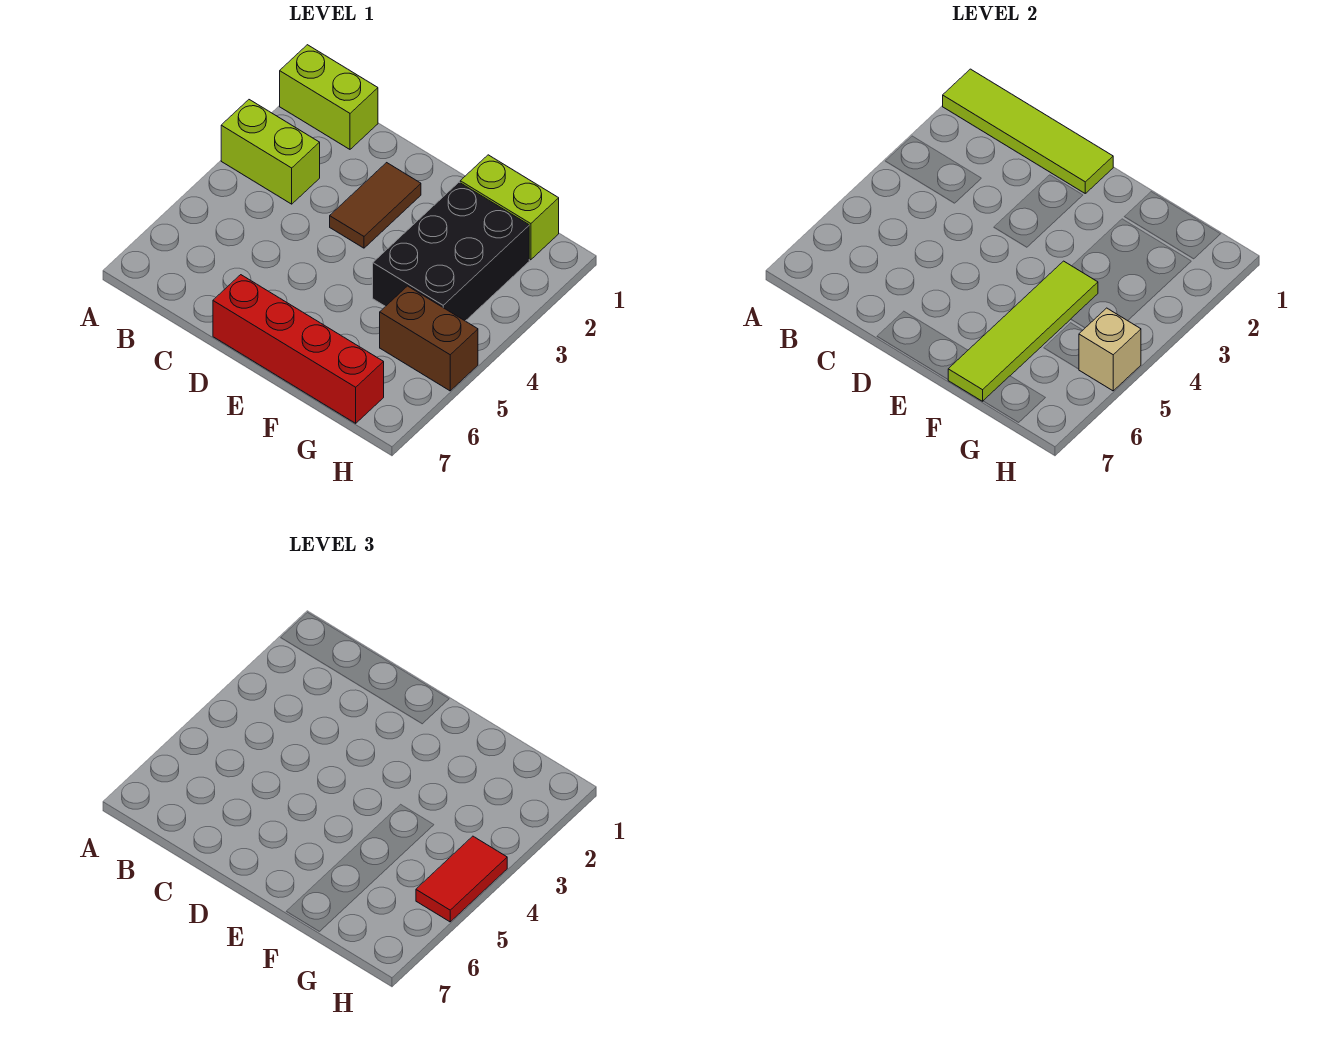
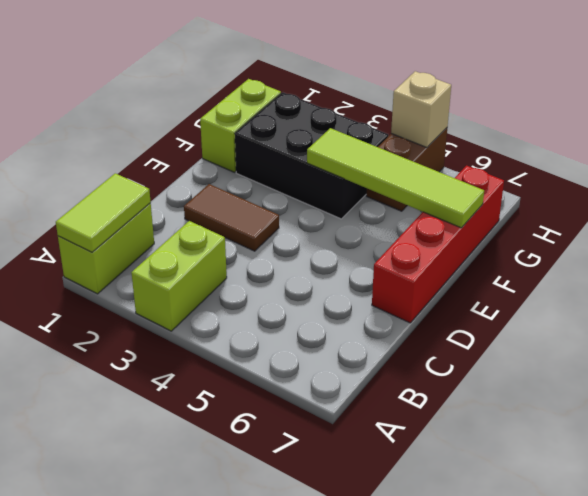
lime tile A1:D1 level 2 -> lime tile A1:B1 level 2
red tile H4:H5 level 3 -> none

